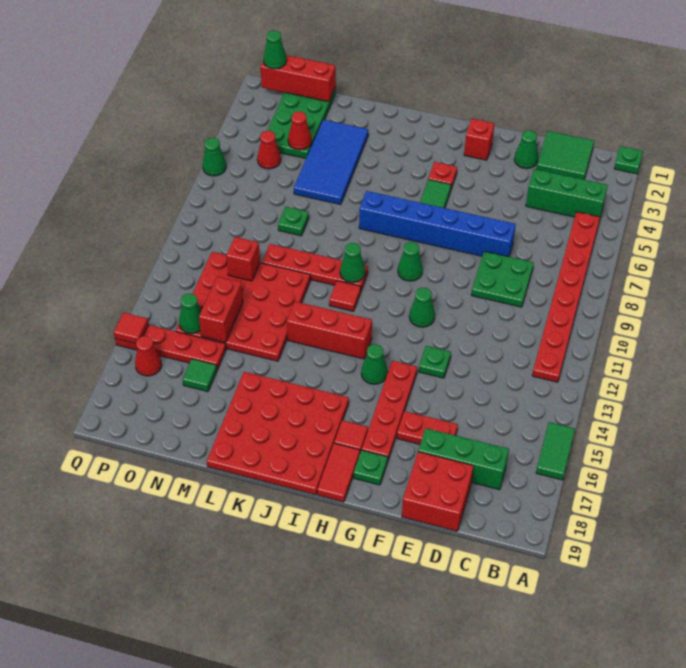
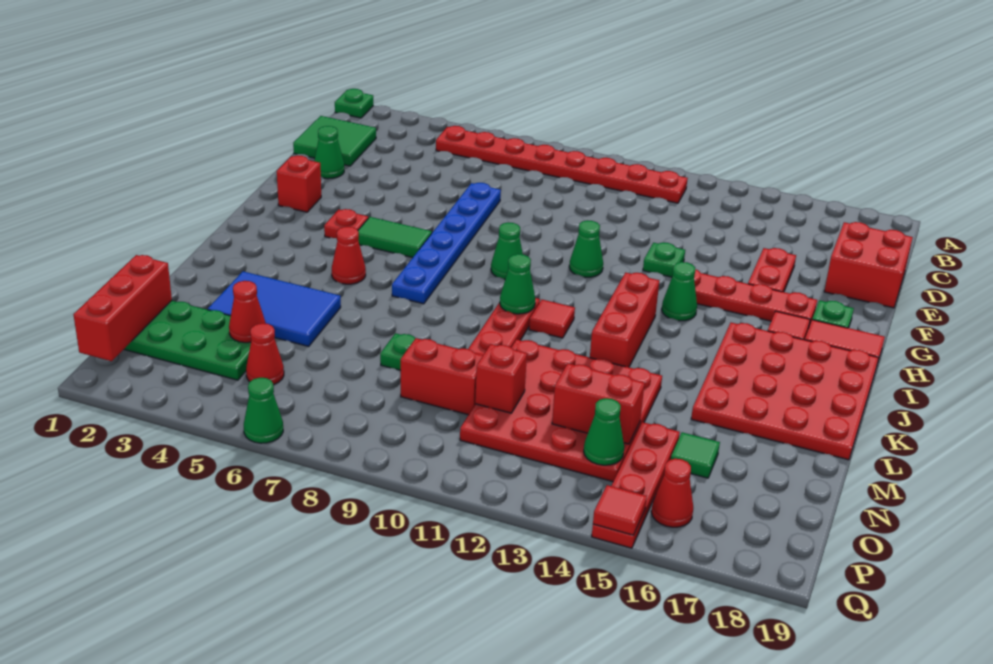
green tile A15:A16 level 1 -> none
green brick B4:D4 level 1 -> none
green brick C17:E17 level 1 -> none
green plate D8:E9 level 1 -> none
blue brick E7:J7 level 1 -> blue plate E7:J7 level 1
none -> red cone J5 level 1
blue tile L3:M6 level 1 -> blue tile L3:M5 level 1
none -> red brick N9:N10 level 1
green cone P1 level 3 -> none

